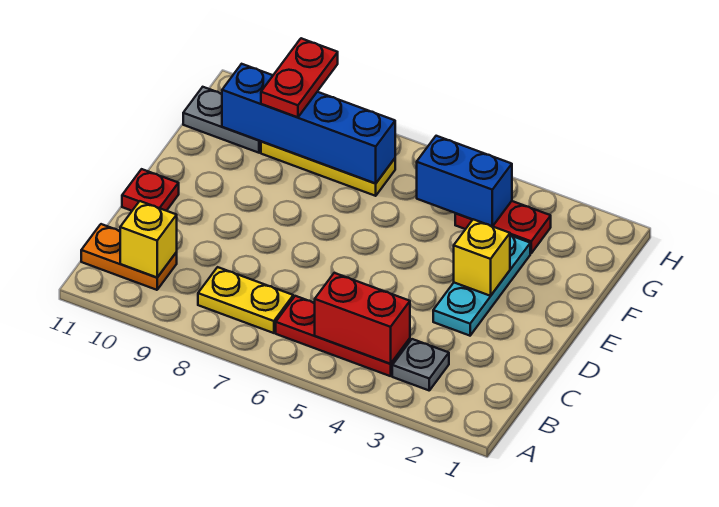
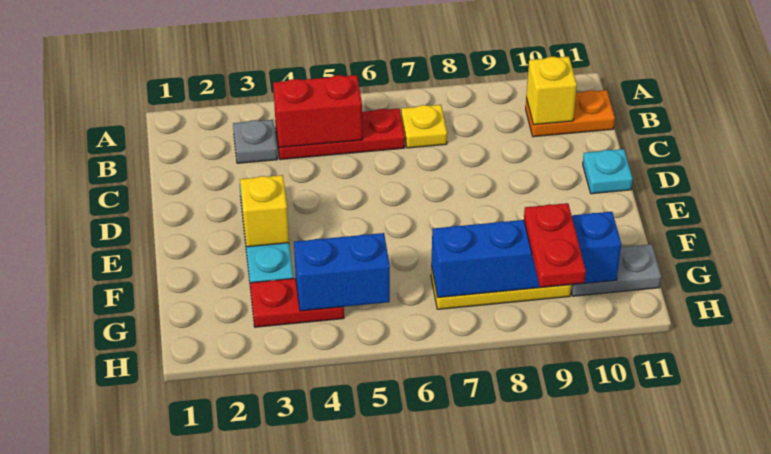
yellow plate B7:B8 level 1 -> yellow plate B7 level 1
red plate D11 level 1 -> cyan plate D11 level 1

